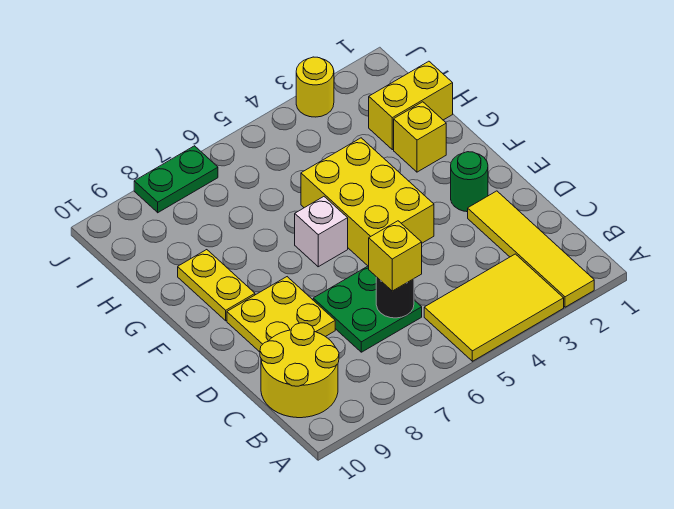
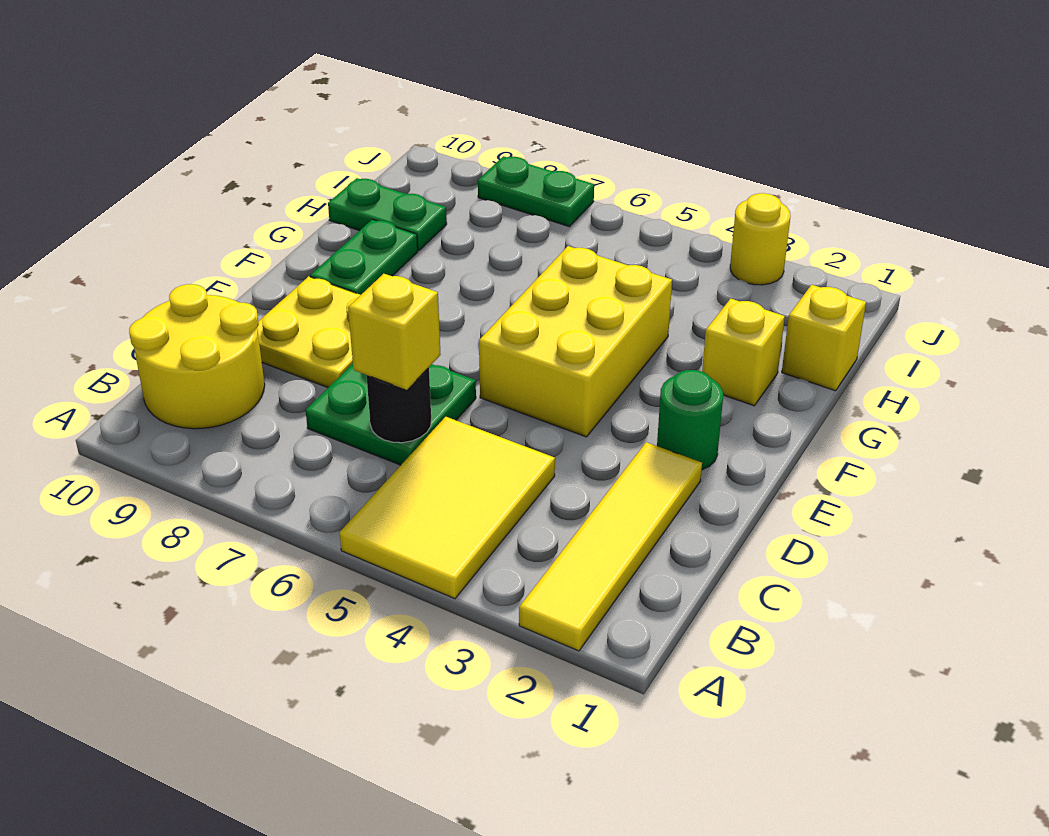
yellow tile A3:B5 level 1 -> yellow tile A4:C5 level 1
white brick F6 level 1 -> none
yellow plate F9:G9 level 1 -> green plate F9:G9 level 1
yellow brick H1:H2 level 1 -> yellow brick H1 level 1
none -> green plate H9:H10 level 1

